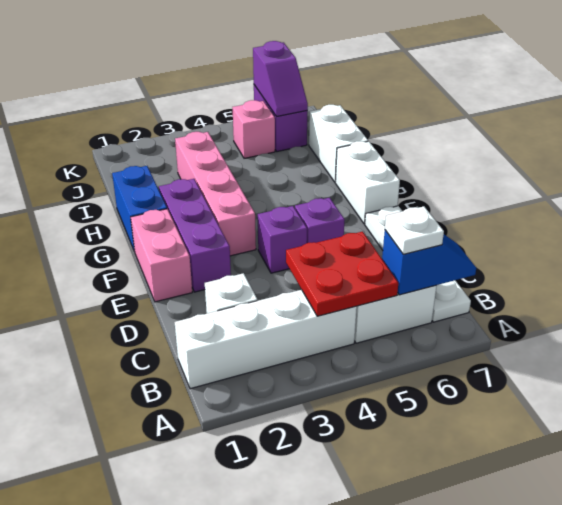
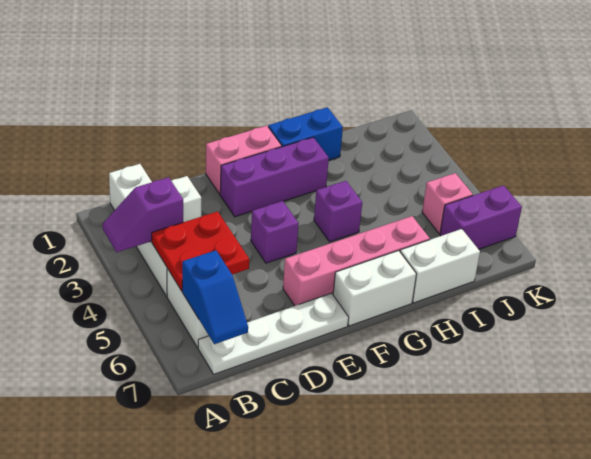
white plate B6 level 3 -> none
purple brick E5 level 1 -> purple brick G4 level 1
pink brick F3:I3 level 1 -> pink brick E6:H6 level 1
purple slope J6:K6 level 2 top K -> purple slope A3:B3 level 2 top B

